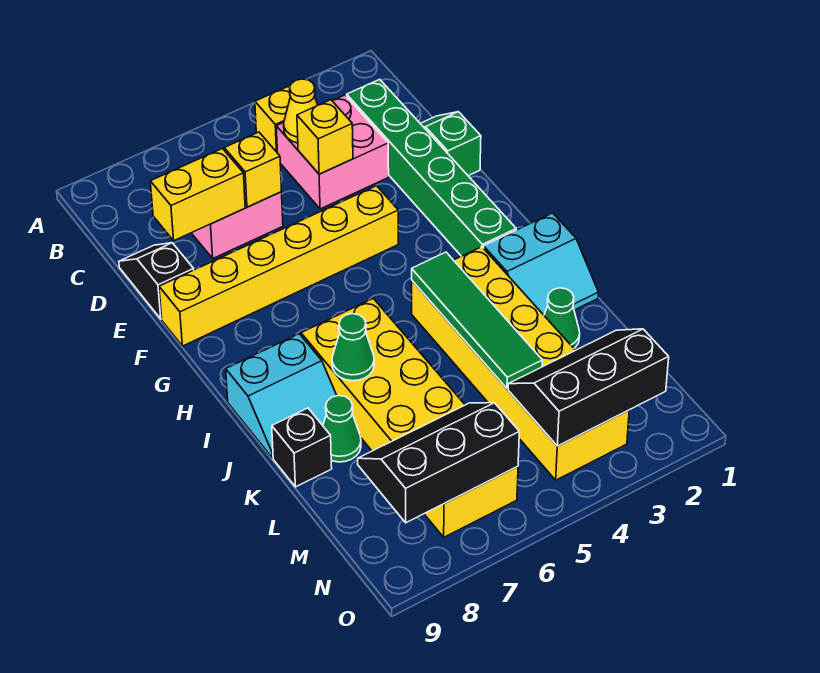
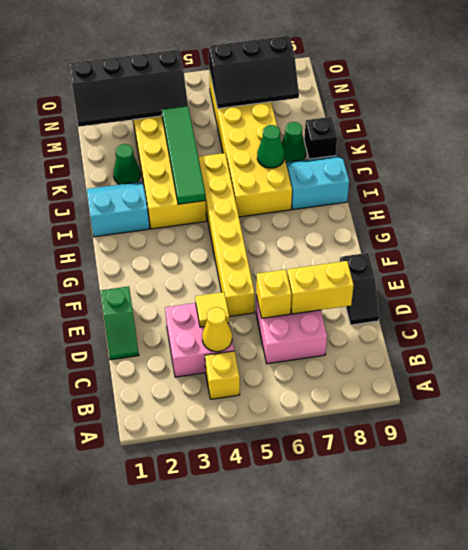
green brick C2:H2 level 1 -> none
yellow brick D4 level 2 -> yellow tile D4 level 2
yellow brick F4:F9 level 1 -> yellow brick E5:J5 level 1
black slope M2:N4 level 2 top N -> black slope M1:N4 level 2 top N

